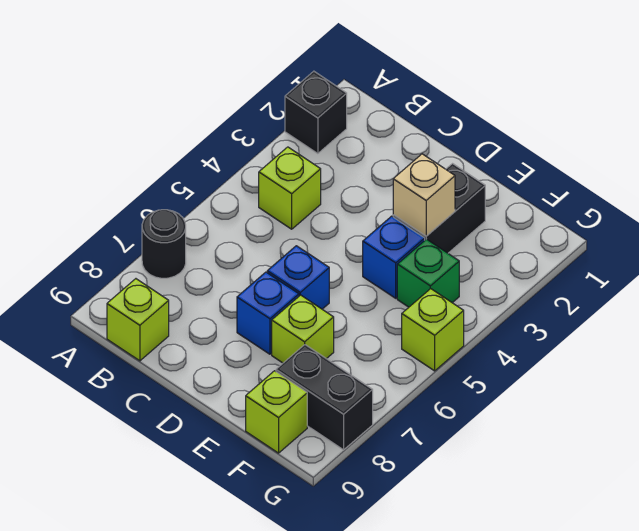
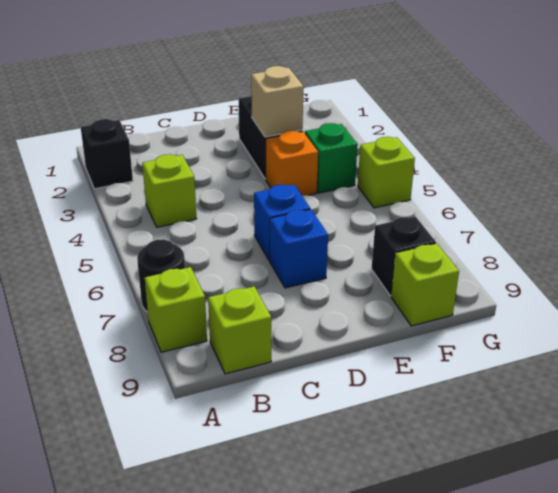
blue brick E4 level 1 -> orange brick E4 level 1
lime brick E7 level 1 -> lime brick A8 level 1
black brick F8:G8 level 1 -> black brick F8 level 1

